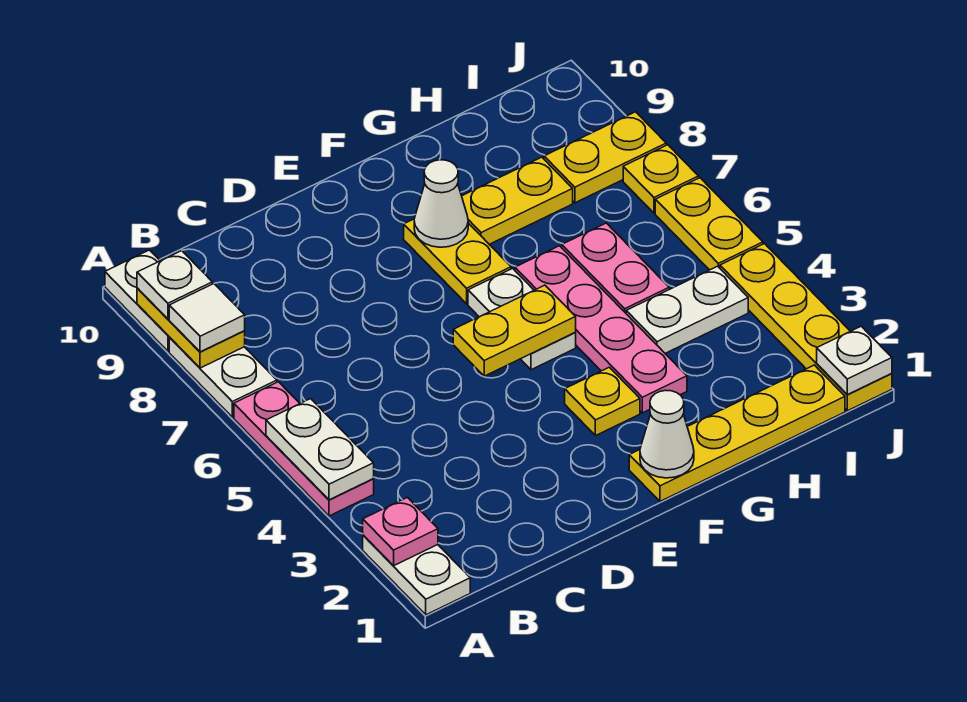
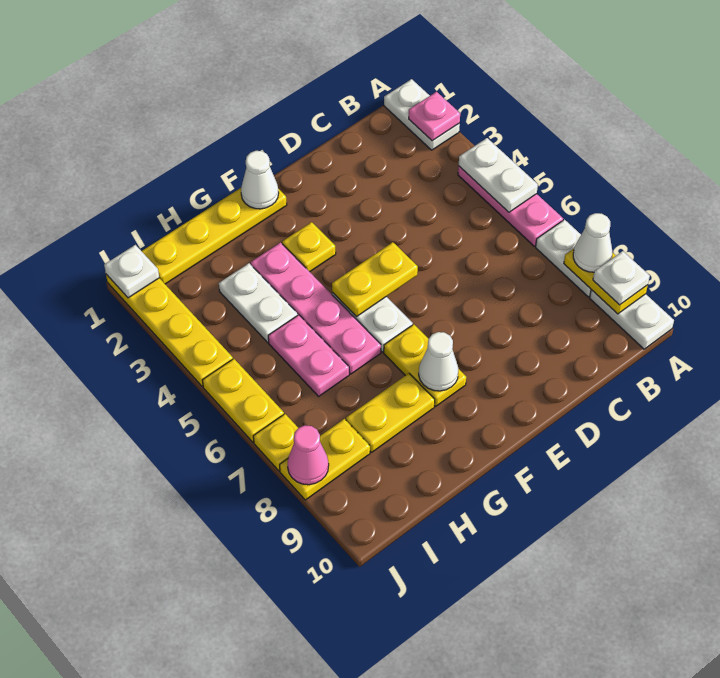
white tile A8 level 3 -> white cone A8 level 3
white plate H4:I4 level 1 -> white plate H3:H4 level 1
none -> pink cone J8 level 2

